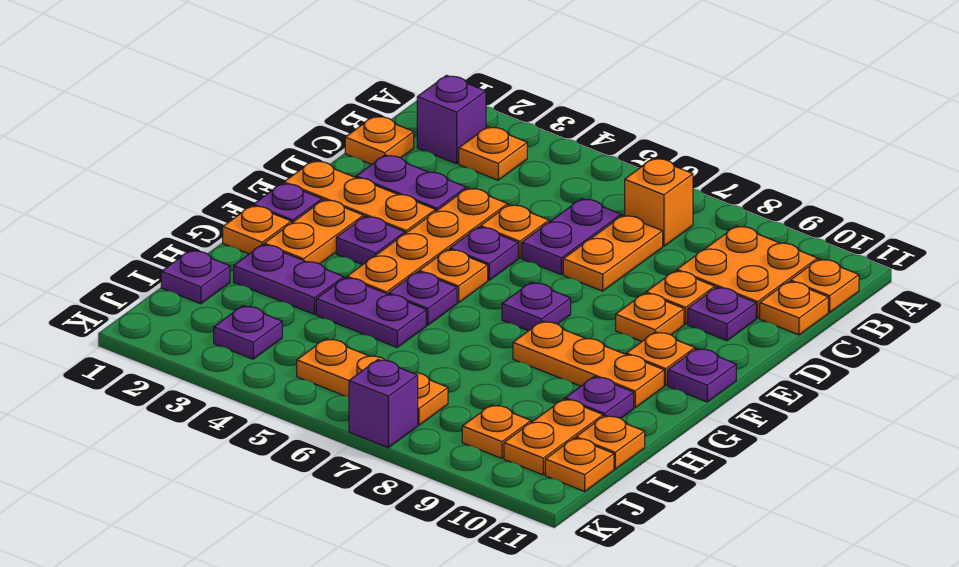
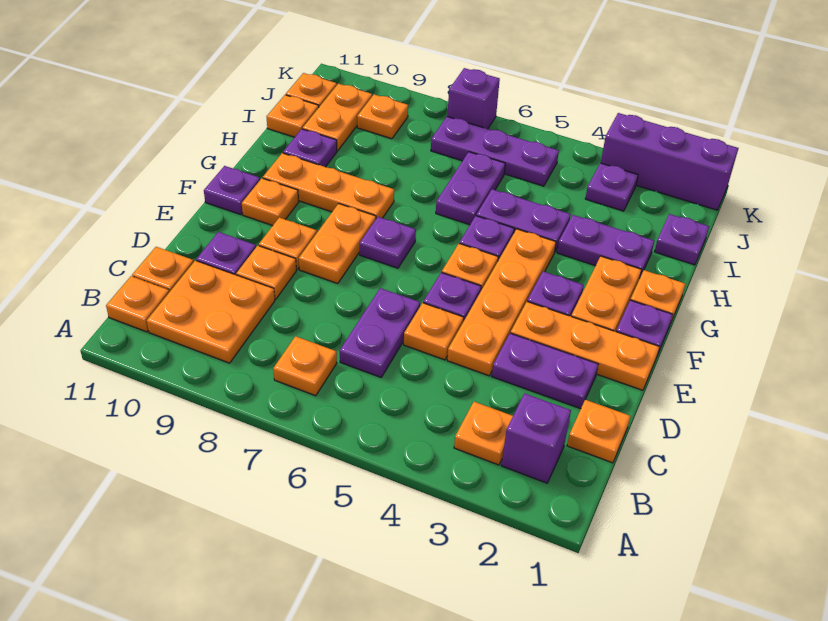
orange brick B7 level 1 -> orange plate B7 level 1
orange plate C7:D7 level 1 -> orange plate E8:F8 level 1
none -> purple plate H6:I6 level 1
orange plate J5:J7 level 1 -> purple plate J5:J7 level 1
none -> purple brick K1:K3 level 1

